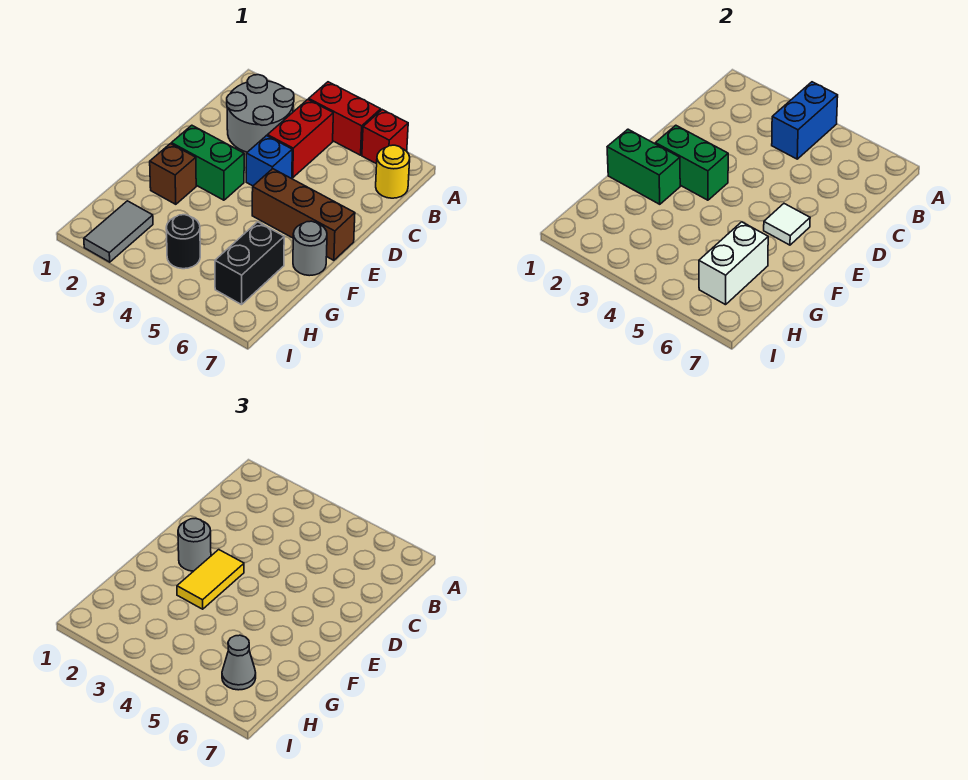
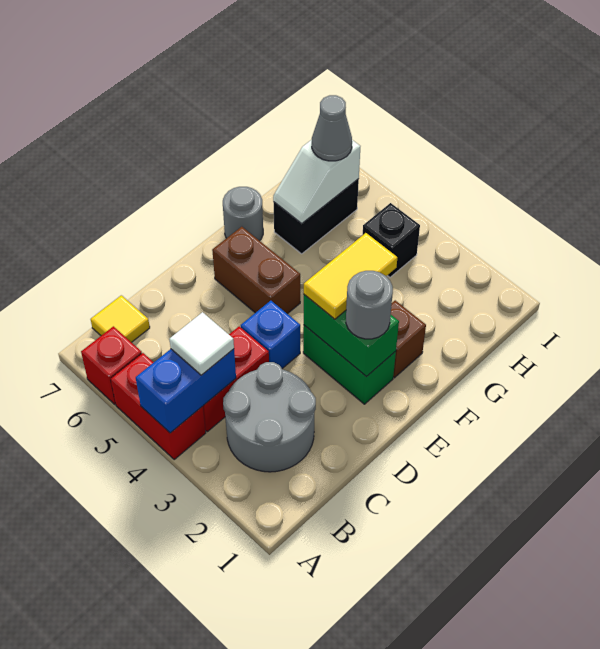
yellow round brick B7 level 1 -> yellow tile B7 level 1
brown brick E5:E7 level 1 -> brown brick E5:E6 level 1
white tile E6 level 2 -> white tile B4 level 3
green brick F1:F2 level 2 -> none
white brick G6:H6 level 2 -> white slope G6:H6 level 2 top H
grey tile H2:I2 level 1 -> none
black round brick H4 level 1 -> black brick H4 level 1

